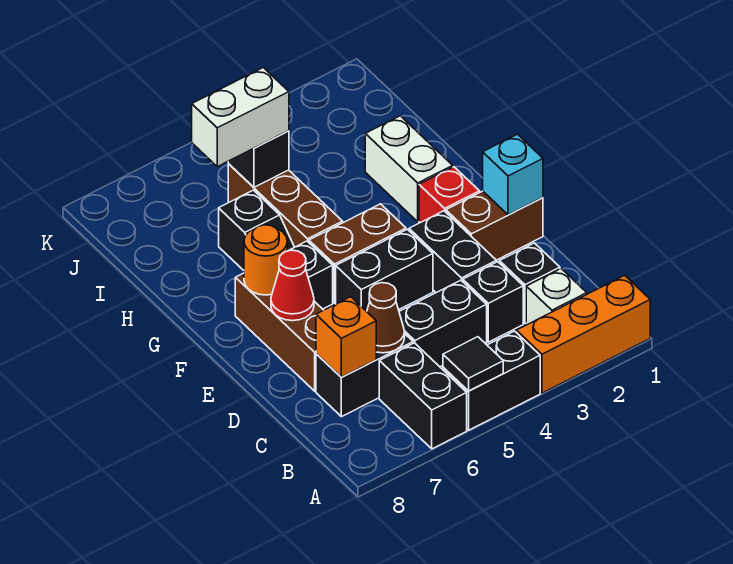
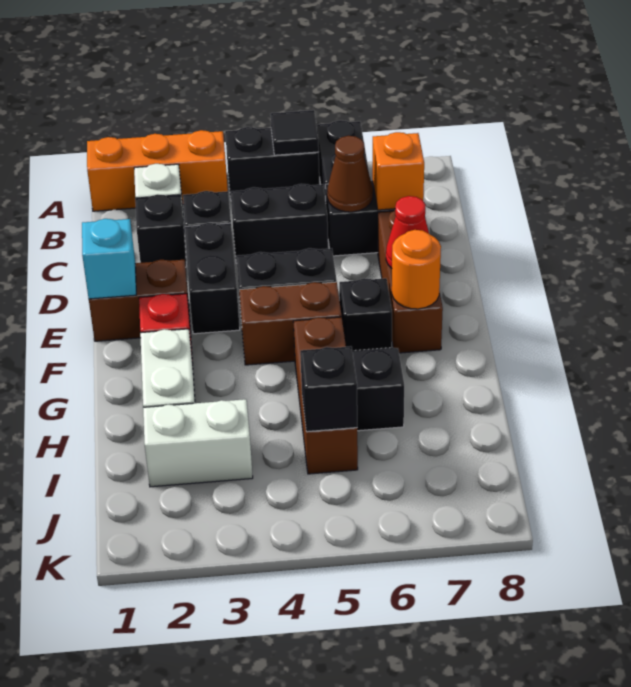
white brick I5:I6 level 3 -> white brick I2:I3 level 1

